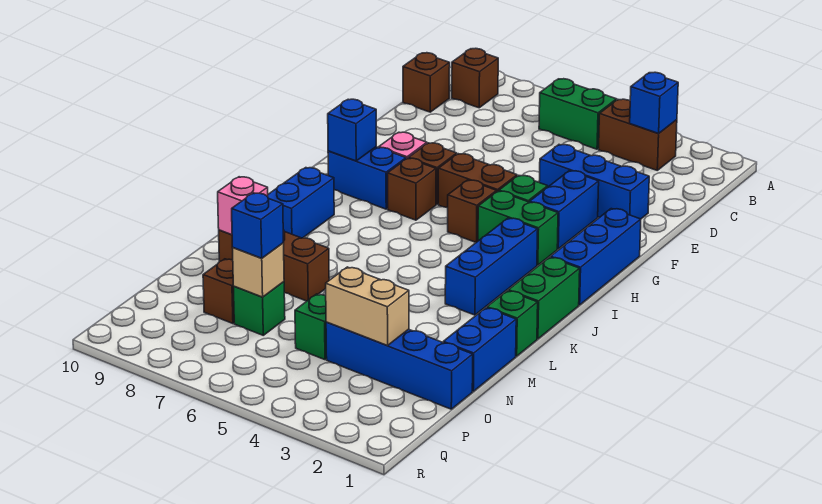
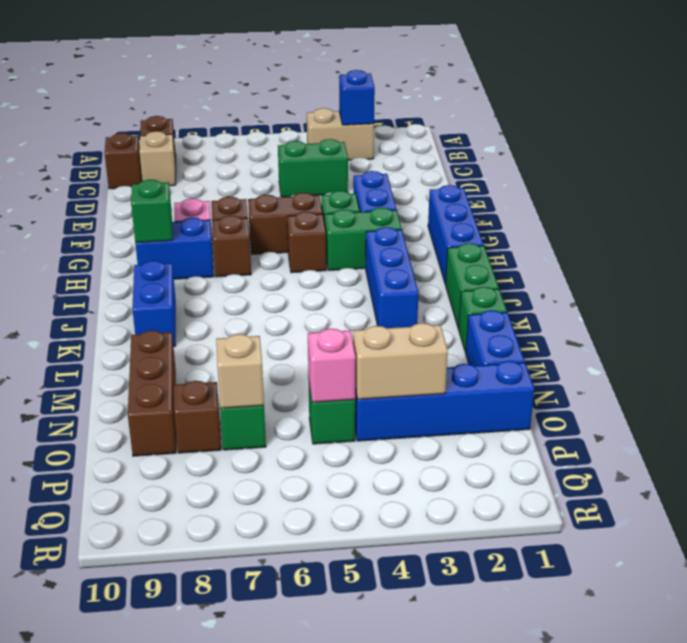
brown brick B3:B4 level 1 -> tan brick B3:B4 level 1
green brick B5:B6 level 1 -> green brick D4:D5 level 1
none -> tan brick C9 level 1
blue brick E2:E4 level 1 -> none
blue brick H9 level 2 -> green brick H9 level 2
brown brick M7:M9 level 1 -> brown brick M9:O9 level 1
pink brick M9 level 2 -> pink brick O5 level 2
blue brick O7 level 3 -> none

